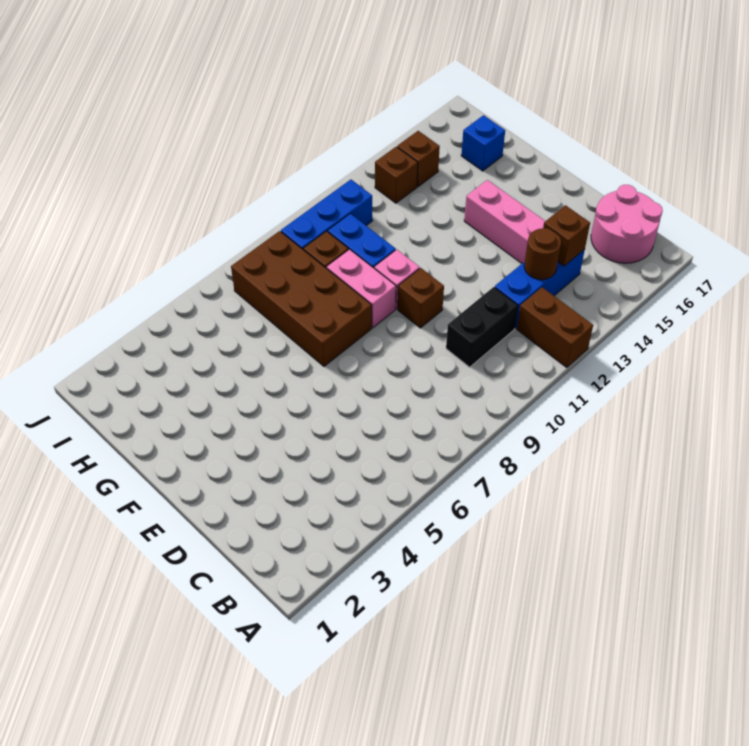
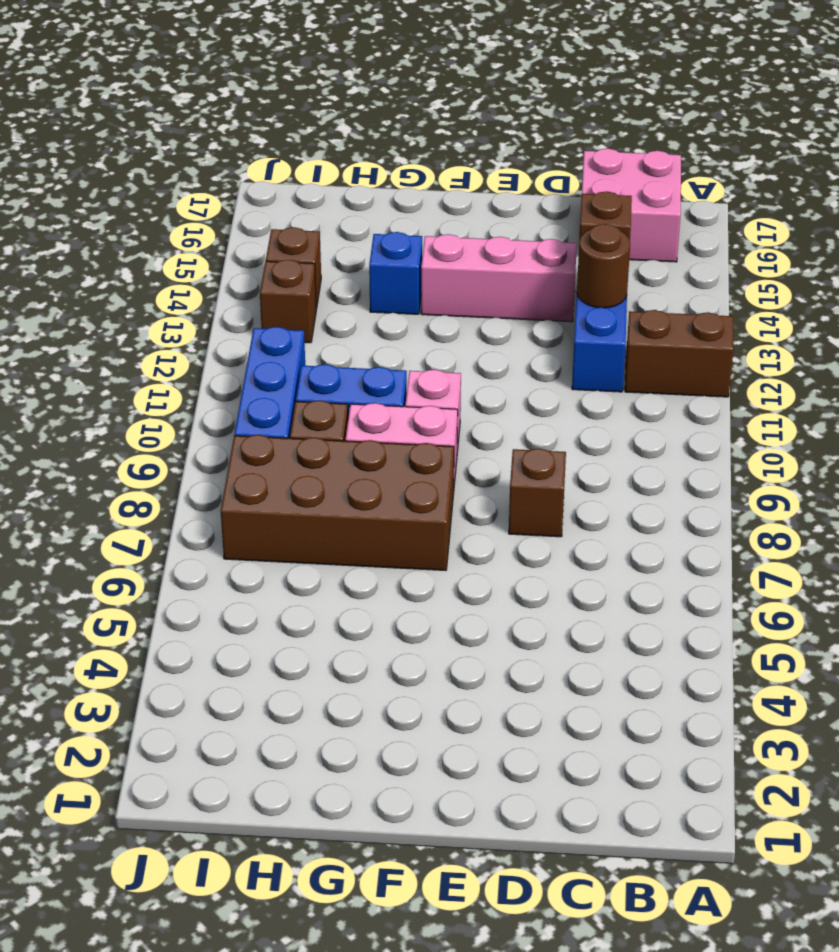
pink round brick B16:C17 level 1 -> pink brick B16:C17 level 1
black brick C10:C11 level 1 -> none
brown brick E10 level 1 -> brown brick D8 level 1
blue brick H16 level 1 -> blue brick G14 level 1

